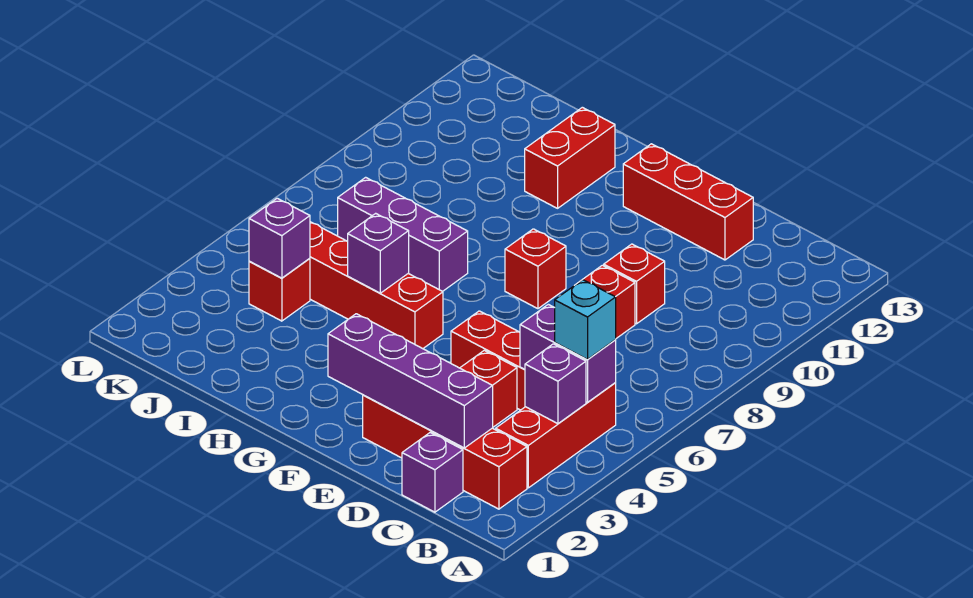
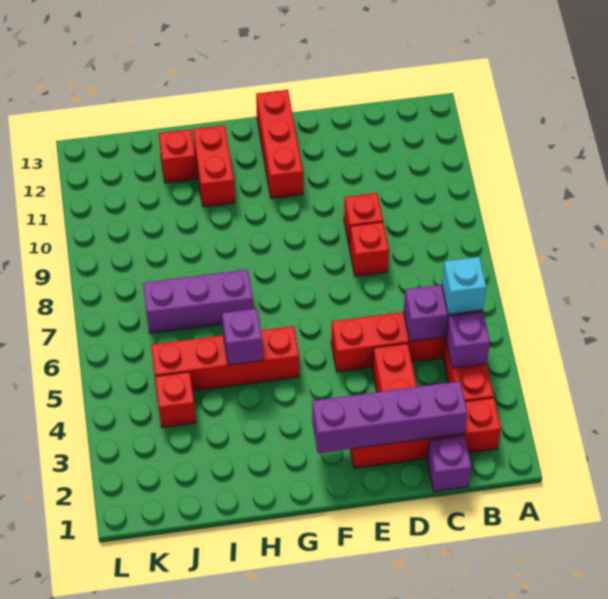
red brick D12:F12 level 1 -> red brick F11:F13 level 1
red brick F8 level 1 -> red brick I12 level 1
purple brick J4 level 2 -> none

